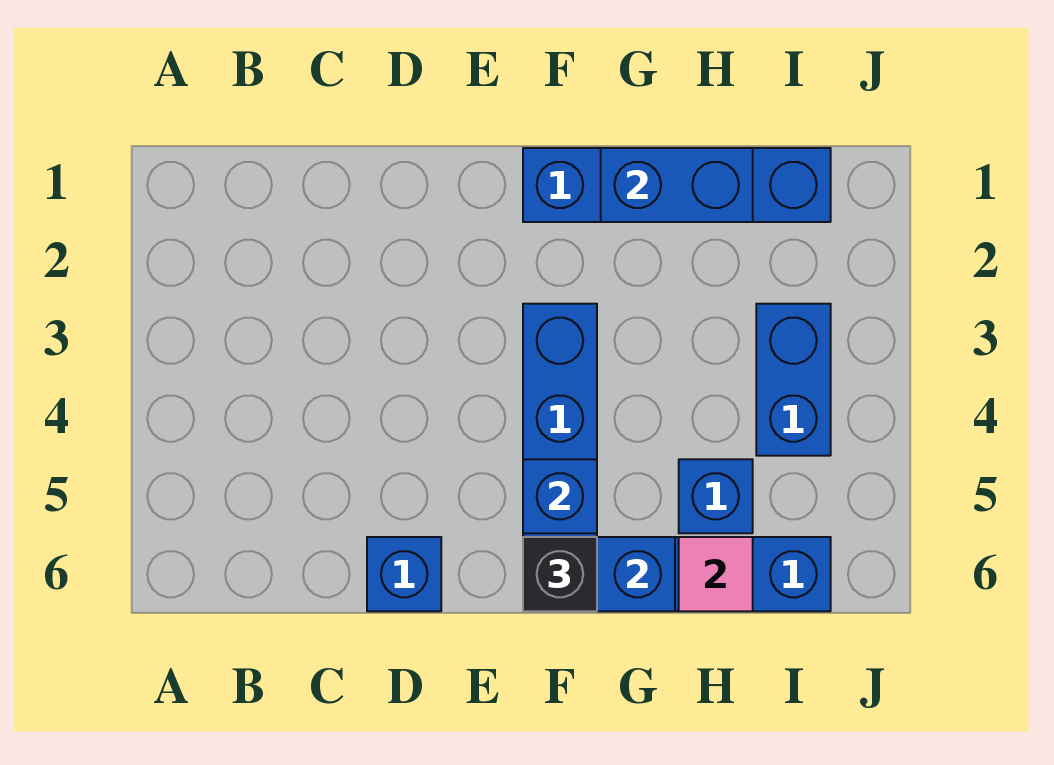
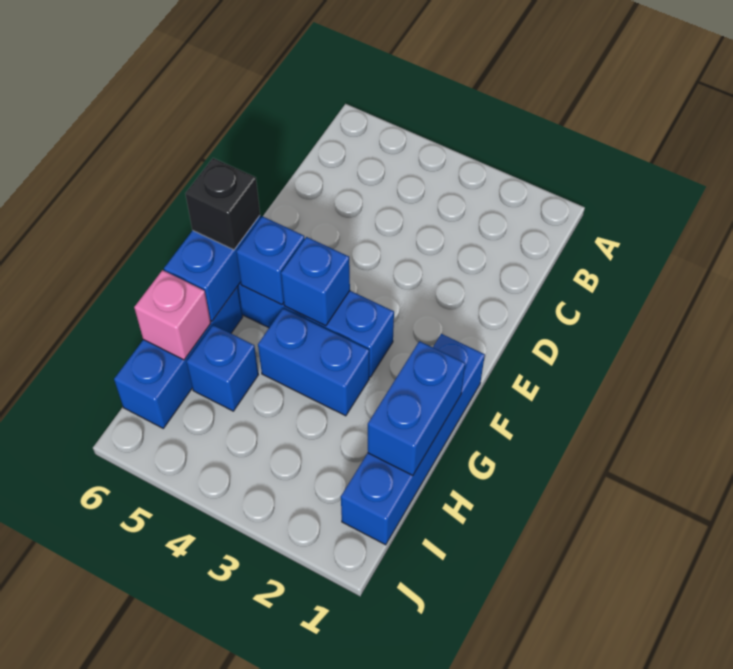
blue brick D6 level 1 -> blue brick F4 level 2
pink tile H6 level 2 -> pink brick H6 level 2
blue brick I3:I4 level 1 -> blue brick G3:G4 level 1

